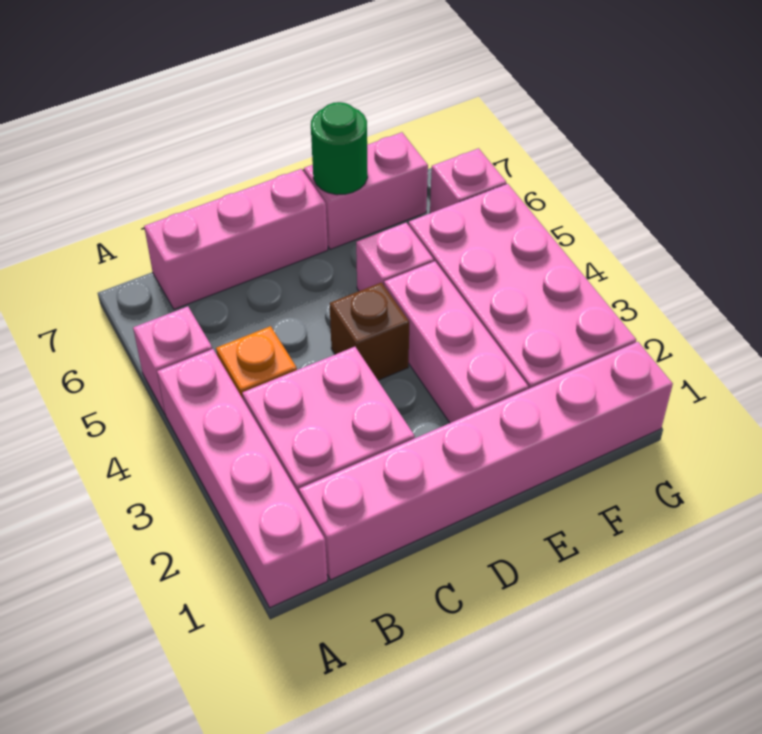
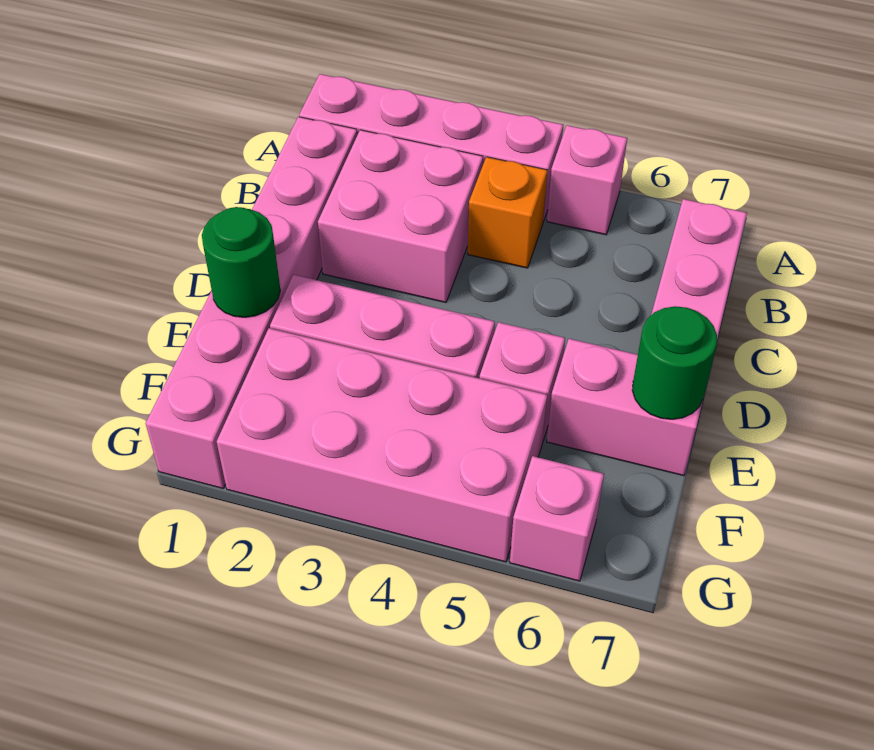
brown brick D4 level 1 -> none
none -> green round brick E1 level 2
pink brick E7:F7 level 1 -> pink brick E6:E7 level 1

